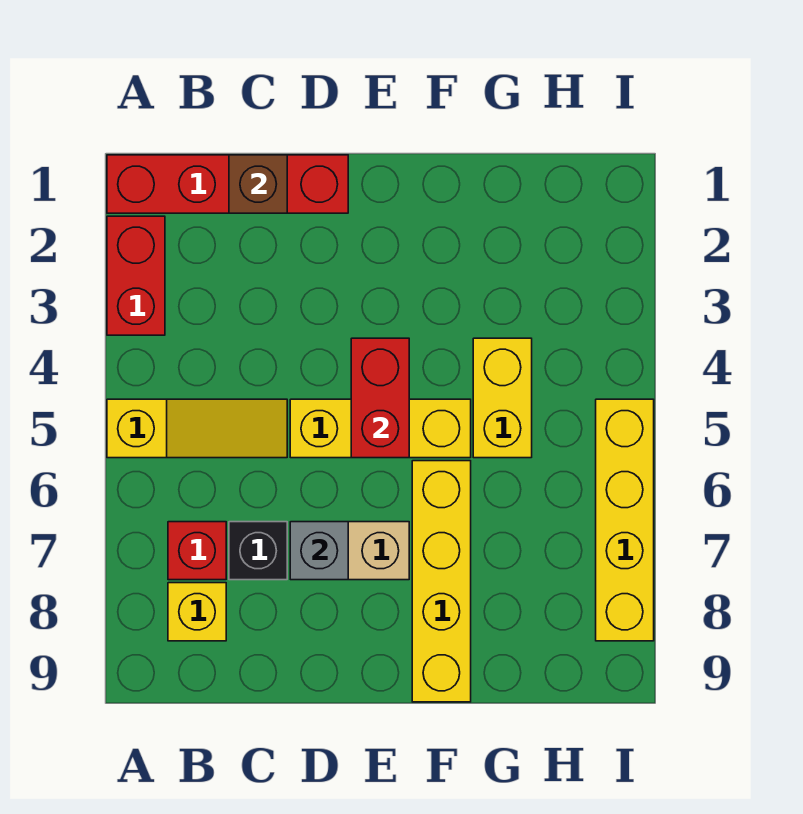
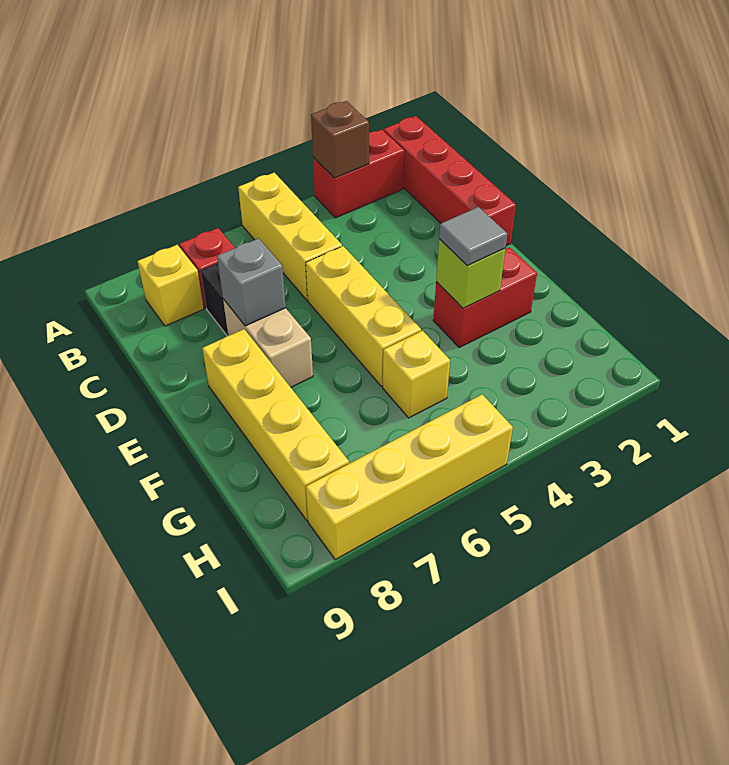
yellow slope A5:C5 level 1 top A -> yellow brick A5:C5 level 1
brown brick C1 level 2 -> brown brick A3 level 2
red brick E4:E5 level 2 -> red brick F2:F3 level 1
none -> lime brick F3 level 2
none -> grey tile F3 level 3
yellow brick F6:F9 level 1 -> yellow brick E8:H8 level 1
yellow brick G4:G5 level 1 -> yellow brick G5 level 1

